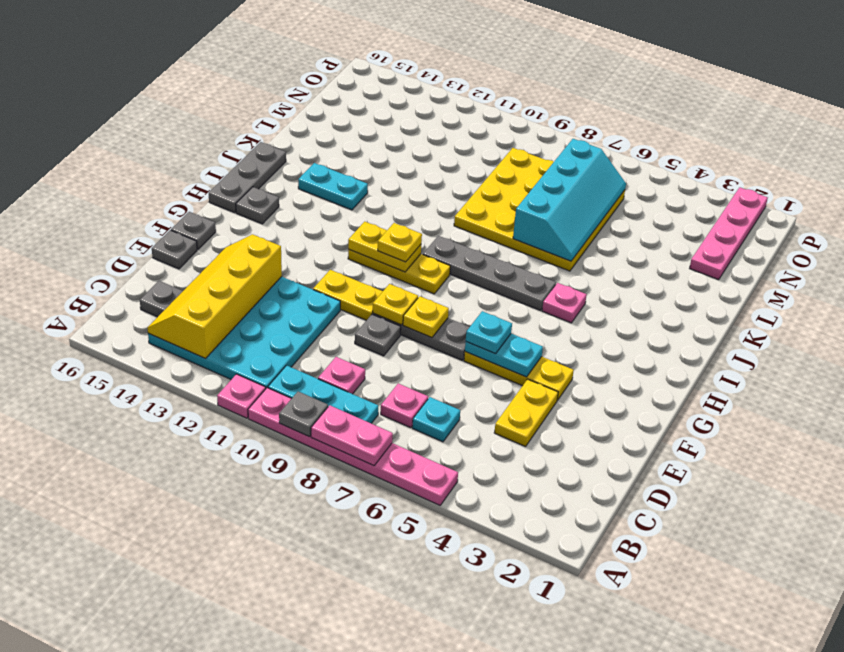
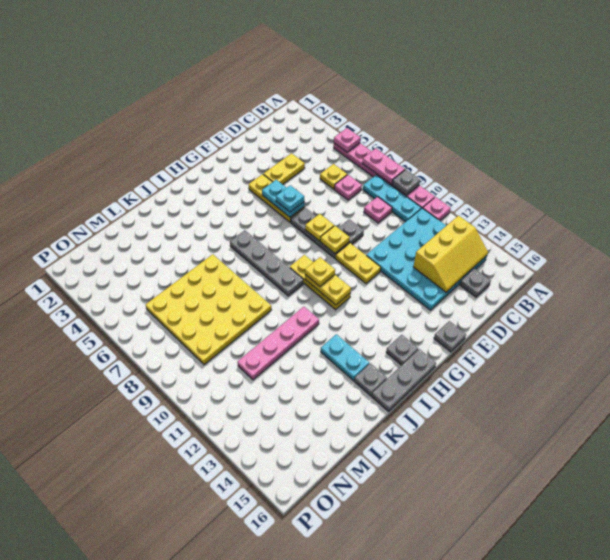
yellow slope B13:E14 level 2 top 13 -> yellow slope B13:D14 level 2 top 13
cyan plate C6 level 1 -> yellow plate C6 level 1
grey plate E16 level 1 -> grey plate J15 level 1
pink plate I5 level 1 -> pink plate A5 level 2
cyan slope K6:N7 level 2 top 7 -> none
pink plate M2:P2 level 1 -> pink plate J11:M11 level 1

